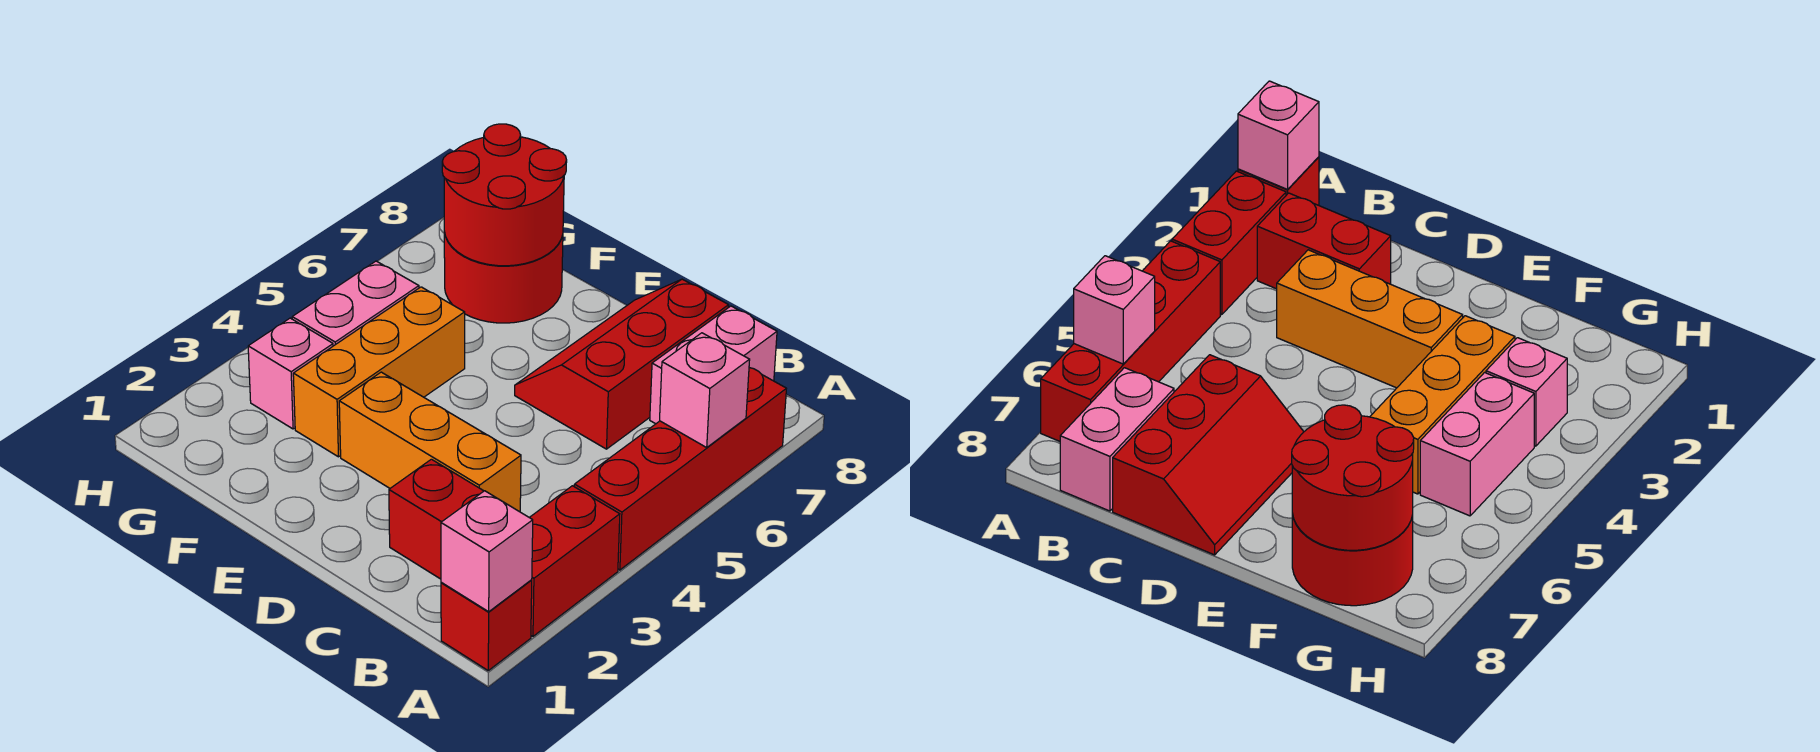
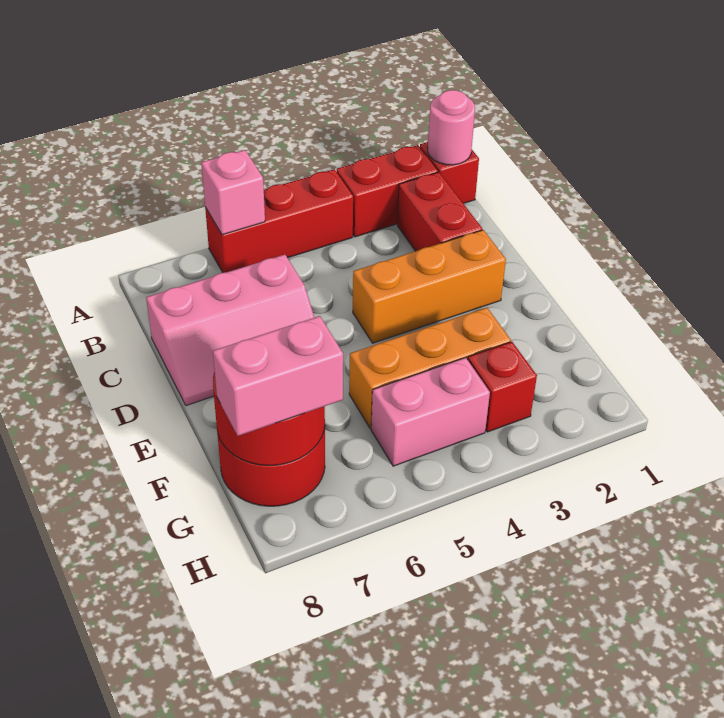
pink brick A1 level 2 -> pink round brick A1 level 2
red brick A4:A7 level 1 -> red brick A4:A6 level 1
pink brick B7:B8 level 1 -> pink brick G7:G8 level 3
orange brick C3:E3 level 1 -> orange brick D2:D4 level 1
red slope C6:D8 level 1 top C -> pink slope C6:D8 level 1 top C
pink brick G3 level 1 -> red brick G3 level 1

